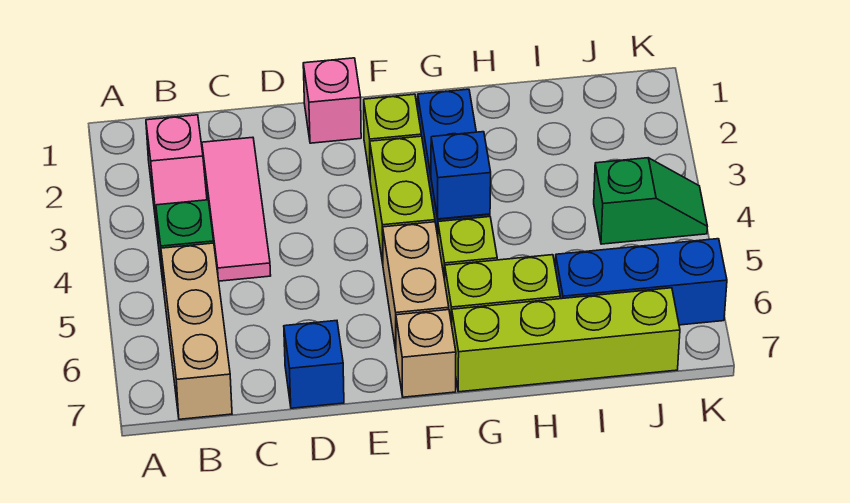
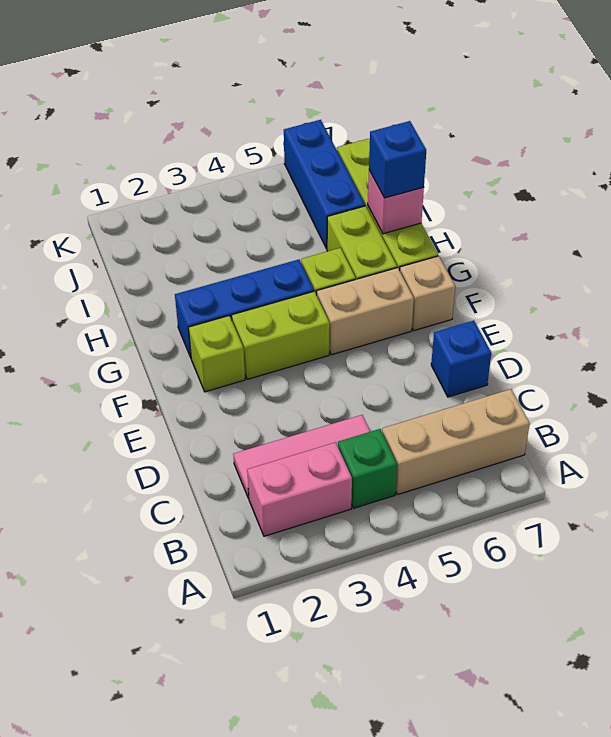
pink slope B2:B3 level 1 top 2 -> pink brick B2:B3 level 1
pink brick E1 level 1 -> pink brick H7 level 2
blue brick G4 level 2 -> blue brick H7 level 3
green slope J4:K4 level 1 top J -> none

